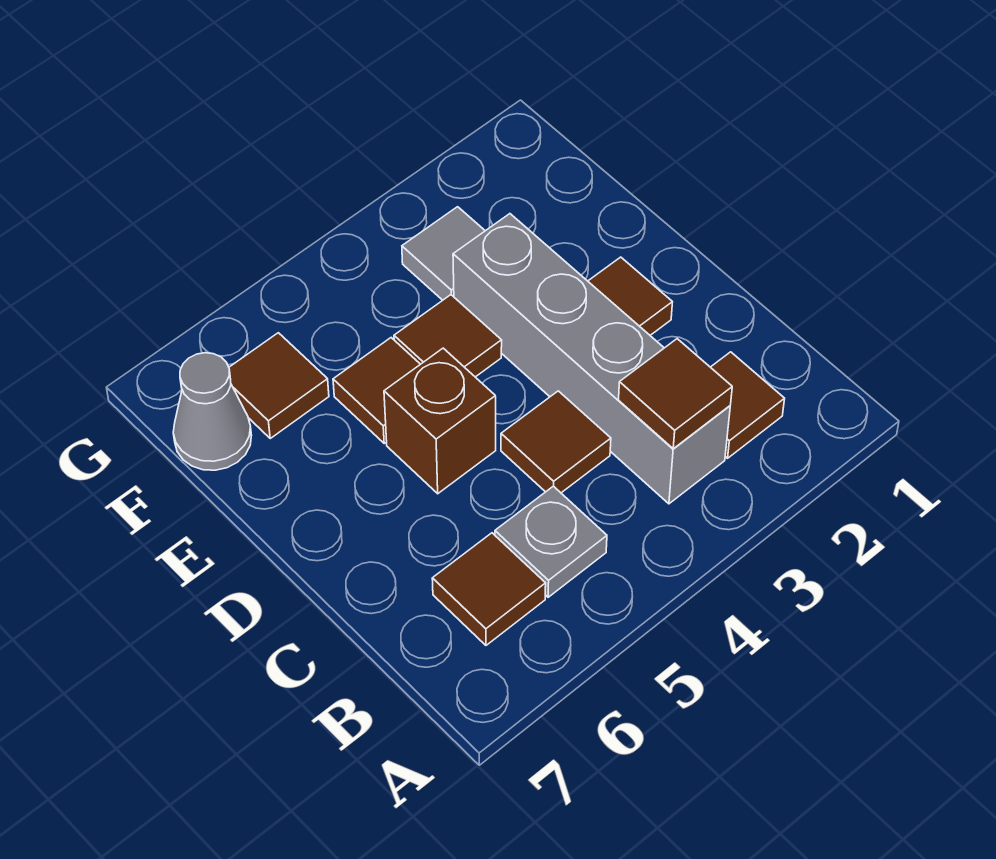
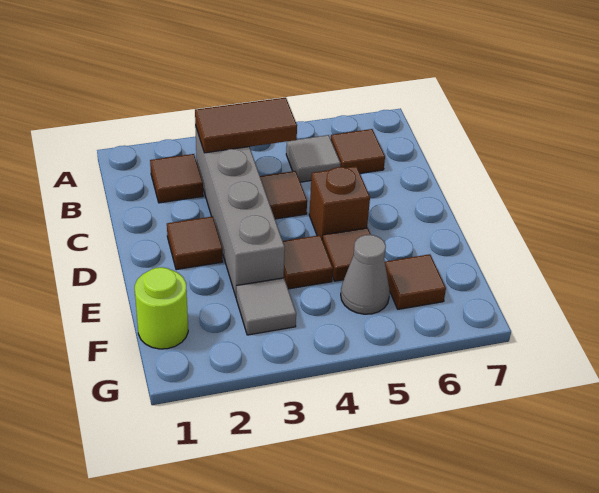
brown tile B3 level 2 -> brown tile B3:B4 level 2
grey plate B5 level 1 -> grey tile B5 level 1
none -> lime round brick F1 level 1
grey cone F7 level 1 -> grey cone F5 level 1

